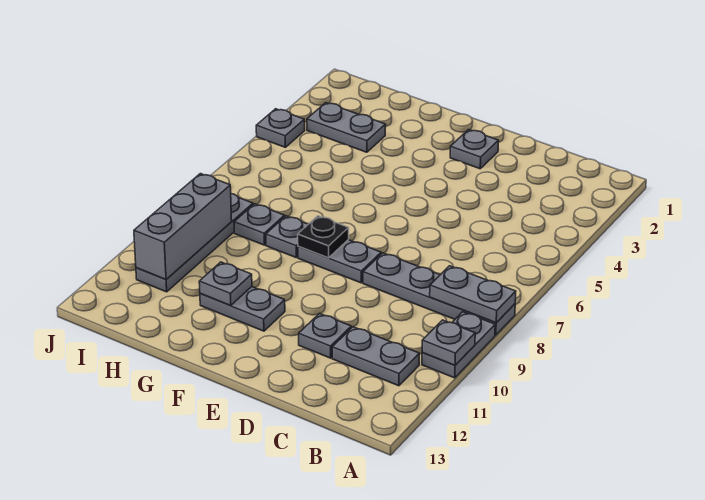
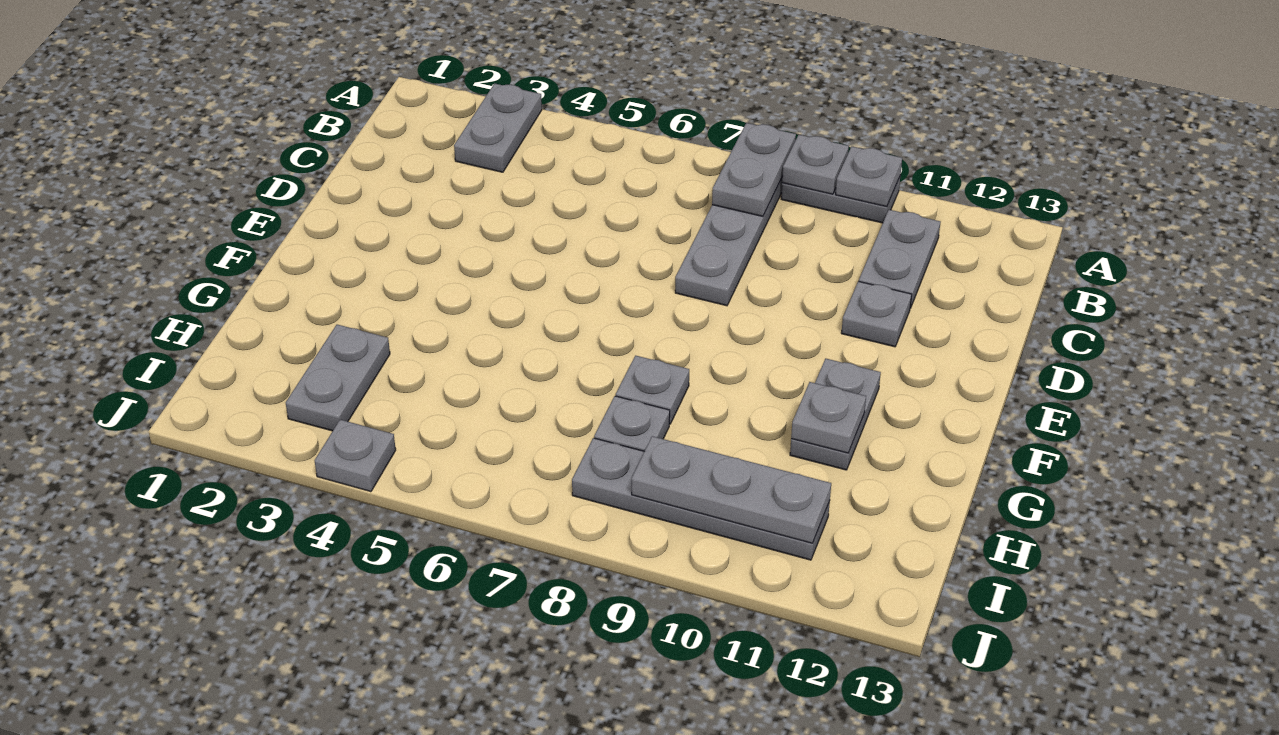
grey plate E2 level 1 -> grey plate A9 level 2
grey plate E8:F8 level 1 -> grey plate A3:B3 level 1
black plate F8 level 2 -> none
grey brick I9:I11 level 2 -> grey plate I9:I11 level 2

